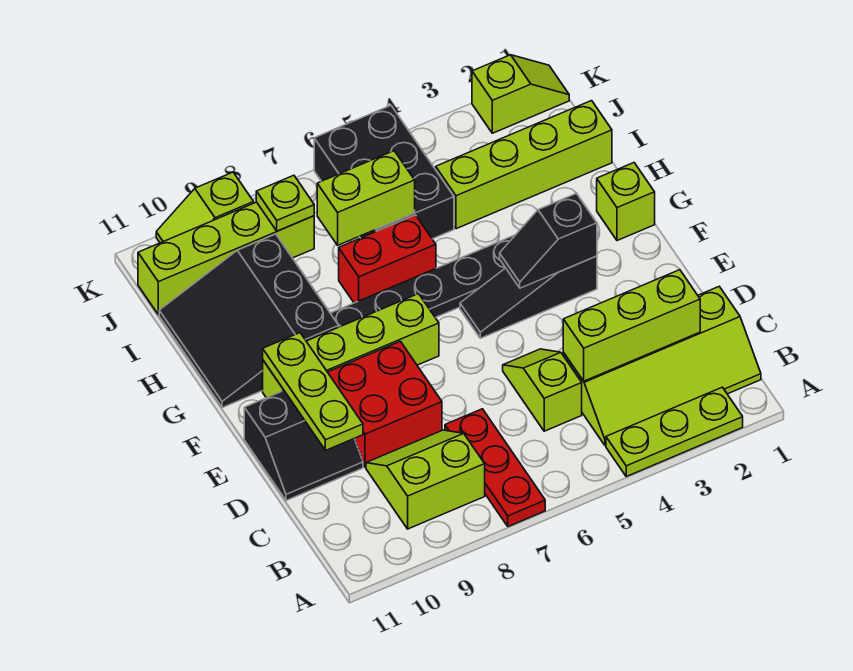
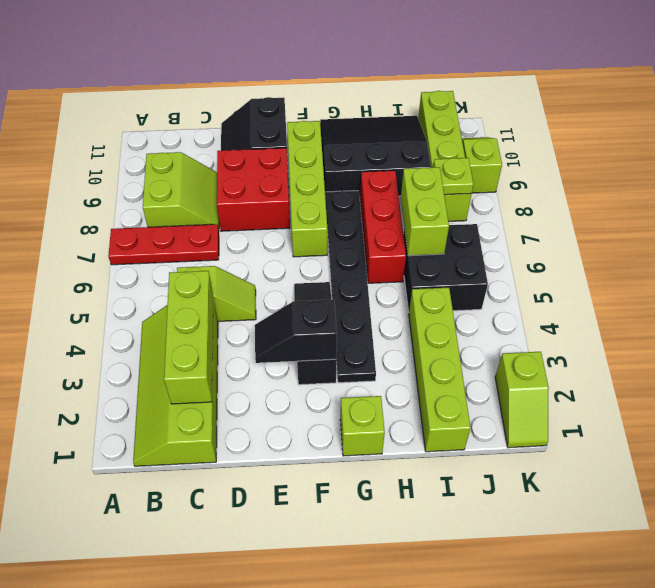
lime plate A2:A4 level 1 -> none
lime plate D10:F10 level 2 -> none
black slope F3:F4 level 2 top 3 -> black slope E3:F3 level 2 top F
red brick H6:H7 level 1 -> red brick H6:H8 level 1
black brick I5:K6 level 1 -> black brick I5:J6 level 1

